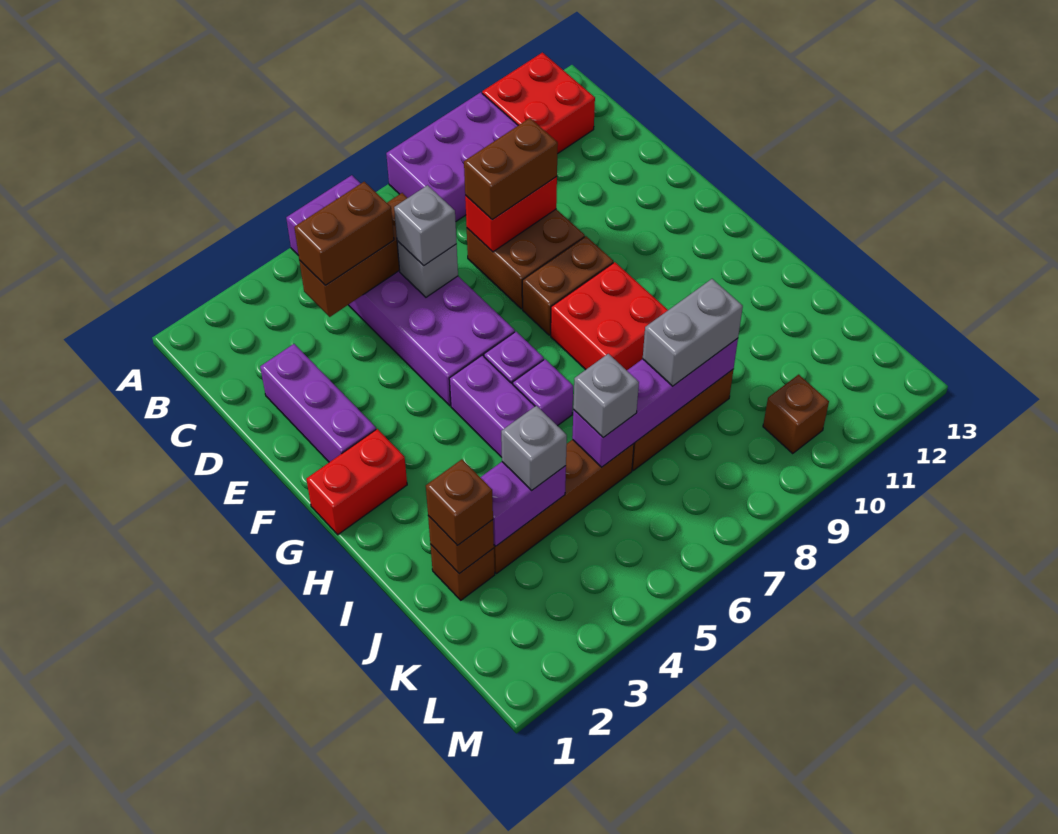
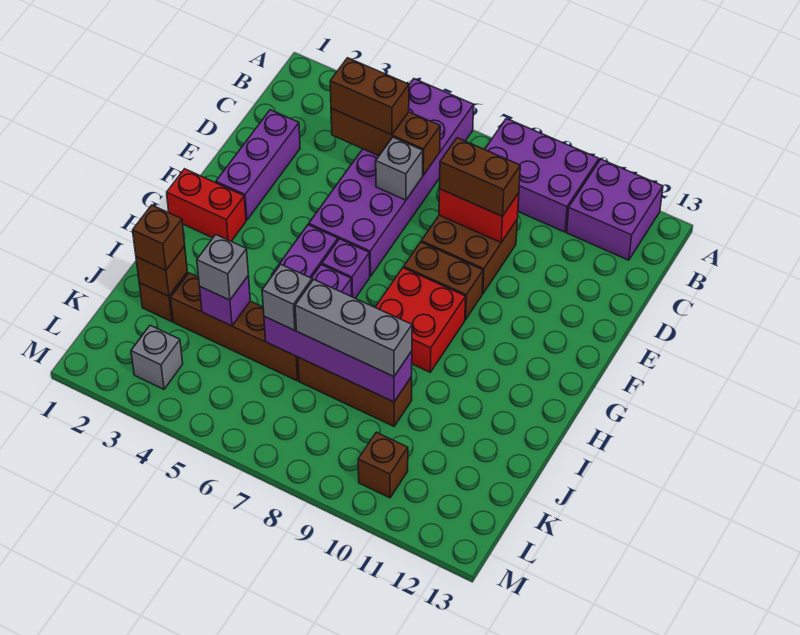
red brick A11:B12 level 1 -> purple brick A11:B12 level 1
grey brick D6 level 3 -> grey brick L3 level 1
purple brick J3:J4 level 2 -> purple brick J4 level 2
grey brick J8:J9 level 3 -> grey brick J7:J9 level 3

